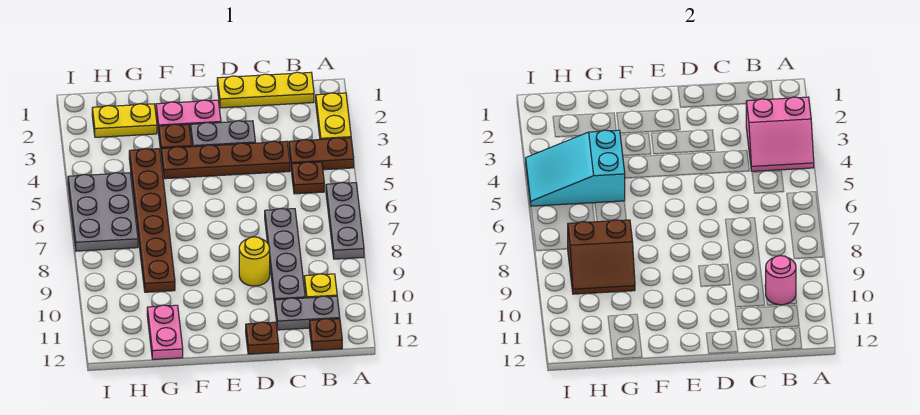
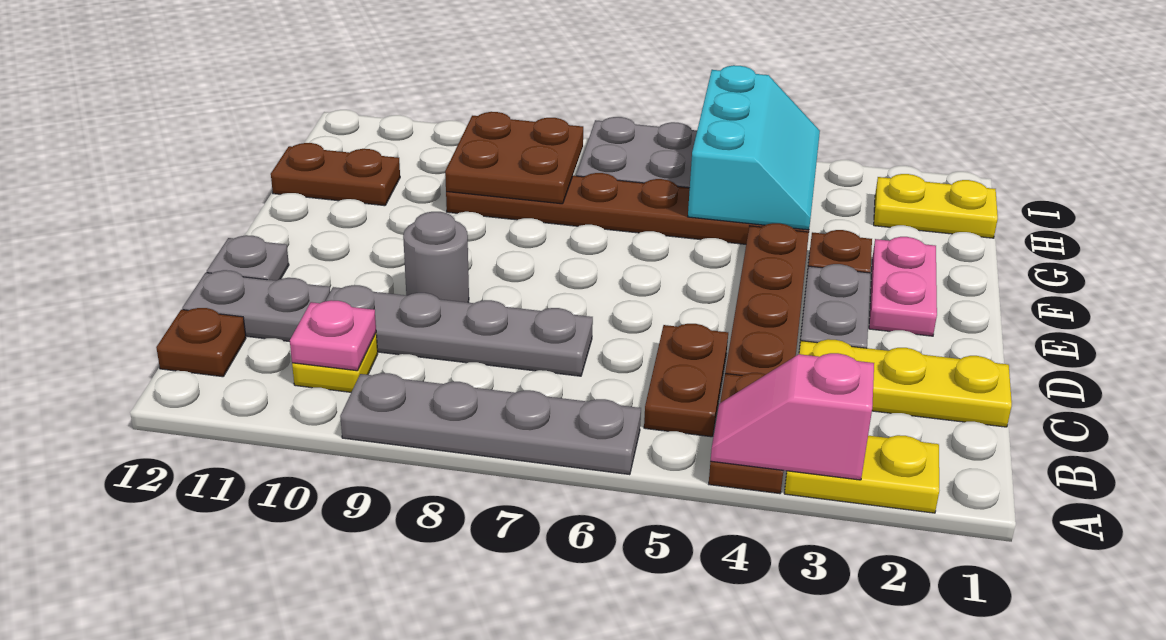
pink slope A3:B4 level 2 top 3 -> pink slope A3:A4 level 2 top 3
grey plate A6:A8 level 1 -> grey plate A6:A9 level 1
yellow plate B1:D1 level 1 -> yellow plate C1:C3 level 1
brown plate B5 level 1 -> brown plate B5:C5 level 1
pink round brick B10 level 2 -> pink plate B10 level 2
grey plate B11:C11 level 1 -> grey plate C11:C12 level 1
yellow round brick D9 level 1 -> grey round brick D9 level 1
brown plate D12 level 1 -> grey plate D12 level 1
yellow plate G2:H2 level 1 -> yellow plate H1:H2 level 1
cyan slope G4:I5 level 2 top G -> cyan slope G4:I5 level 2 top 5
brown slope G8:H9 level 2 top 8 -> brown plate G8:H9 level 2
pink plate G11:G12 level 1 -> brown plate G11:G12 level 1

